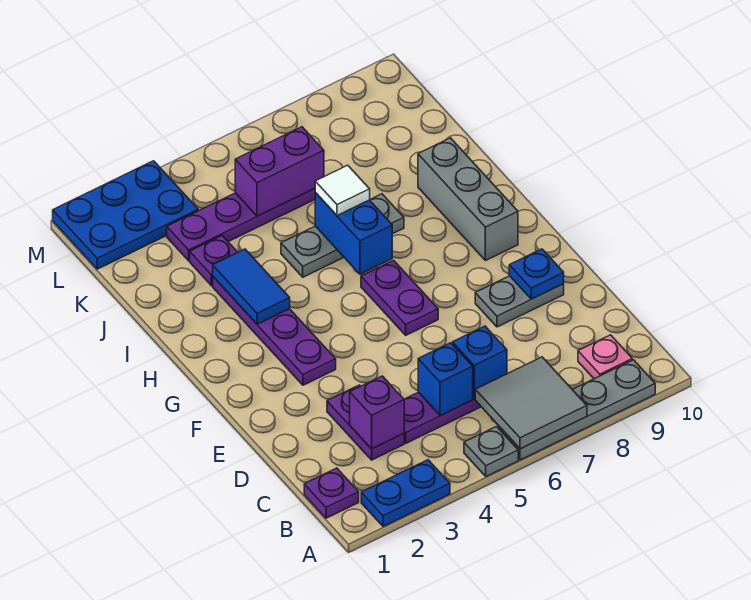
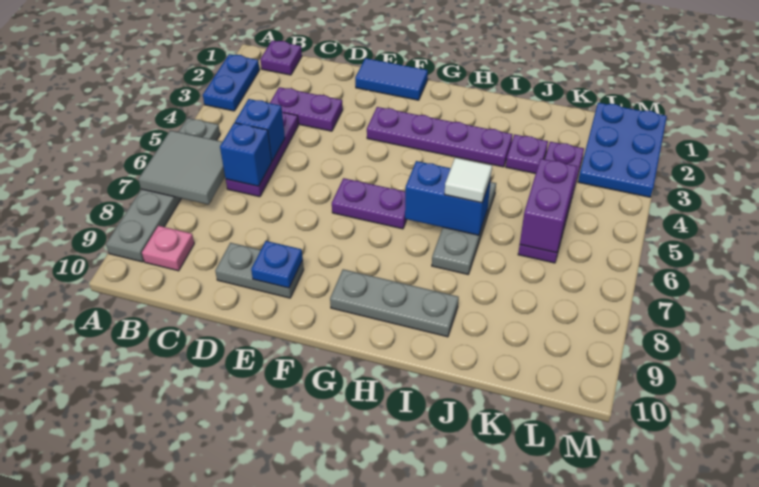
purple brick C3 level 2 -> none
grey plate E8:E9 level 1 -> grey plate D9:E9 level 1
grey brick G9:I9 level 1 -> grey plate G9:I9 level 1
blue tile H3:I3 level 2 -> blue tile E1:F1 level 1

